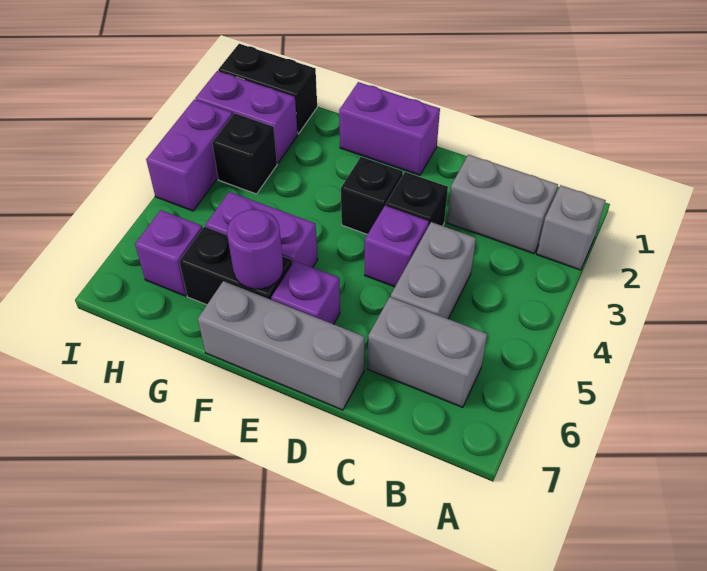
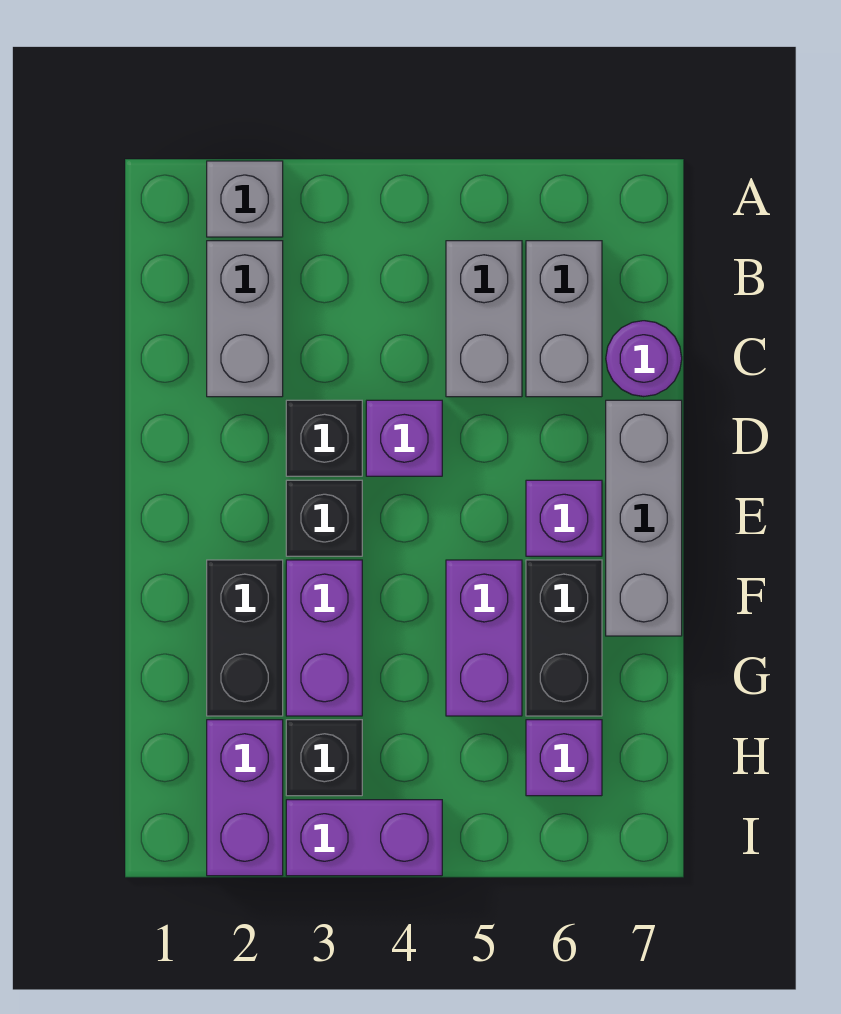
grey brick C4:C5 level 1 -> grey brick B5:C5 level 1
purple brick E1:F1 level 1 -> purple brick F3:G3 level 1
purple round brick F6 level 2 -> purple round brick C7 level 1
black brick H1:I1 level 1 -> black brick F2:G2 level 1

